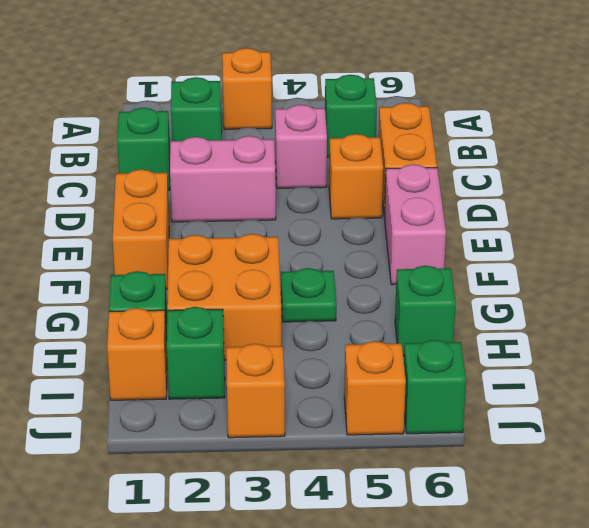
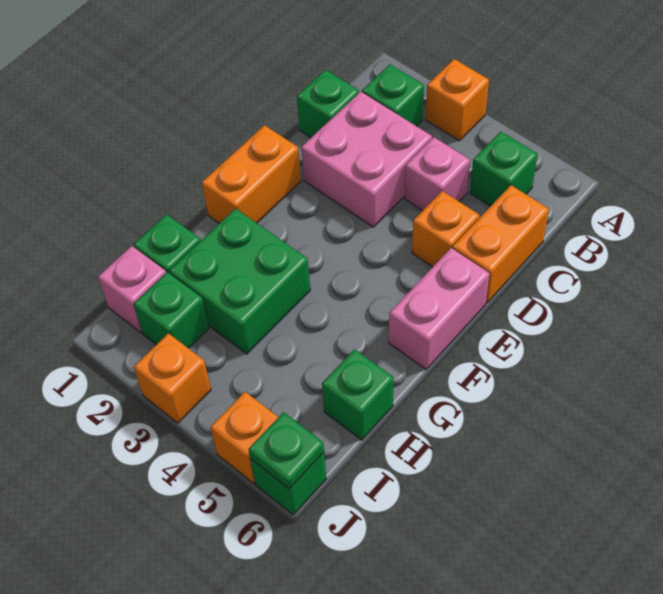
pink brick D2:D3 level 1 -> pink brick C2:D3 level 1
orange brick G2:H3 level 1 -> green brick G2:H3 level 1
green plate G4 level 1 -> green plate J6 level 2
orange brick I1 level 1 -> pink brick I1 level 1

